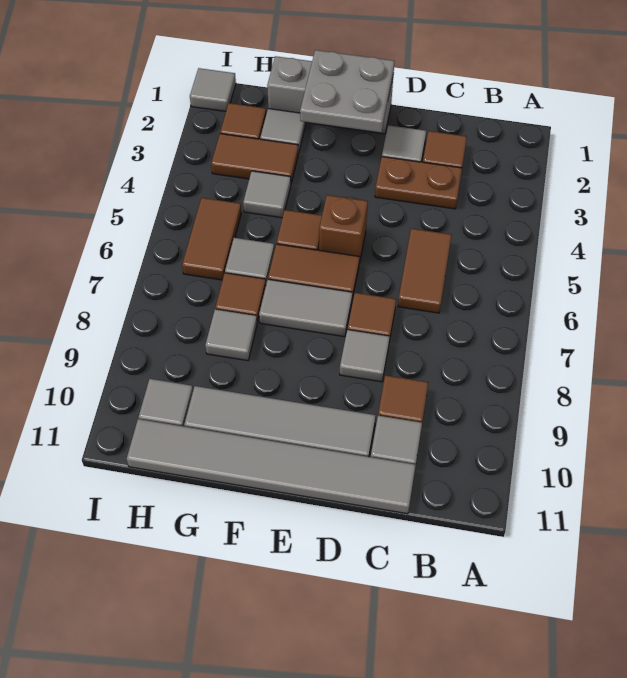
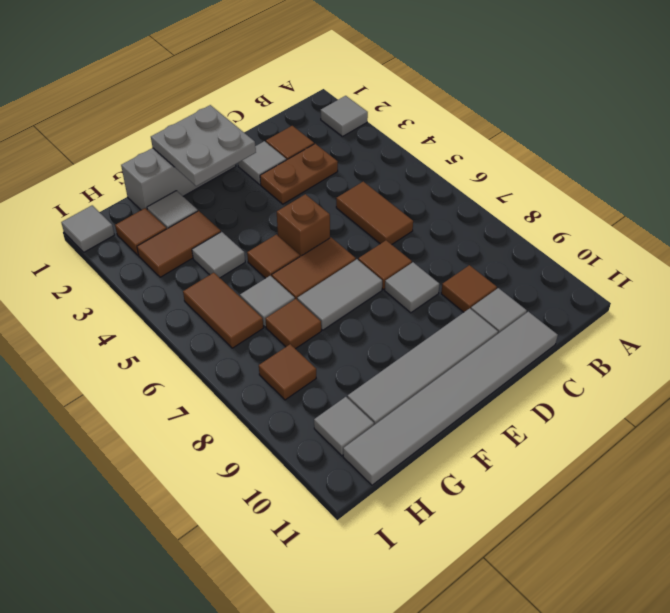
grey tile G8 level 1 -> grey tile A2 level 1
none -> brown tile H8 level 1

